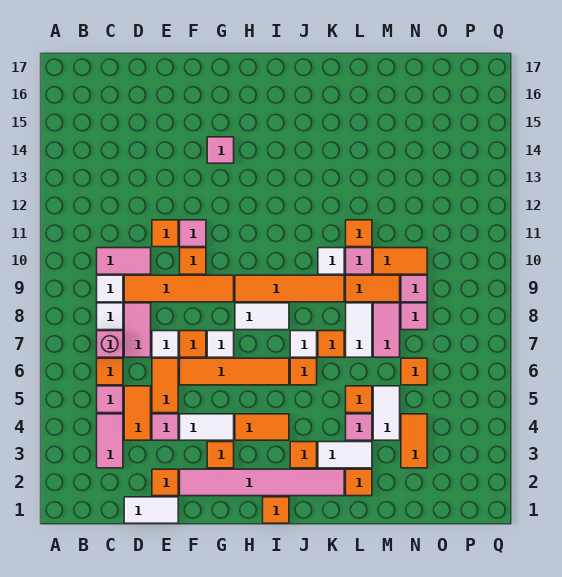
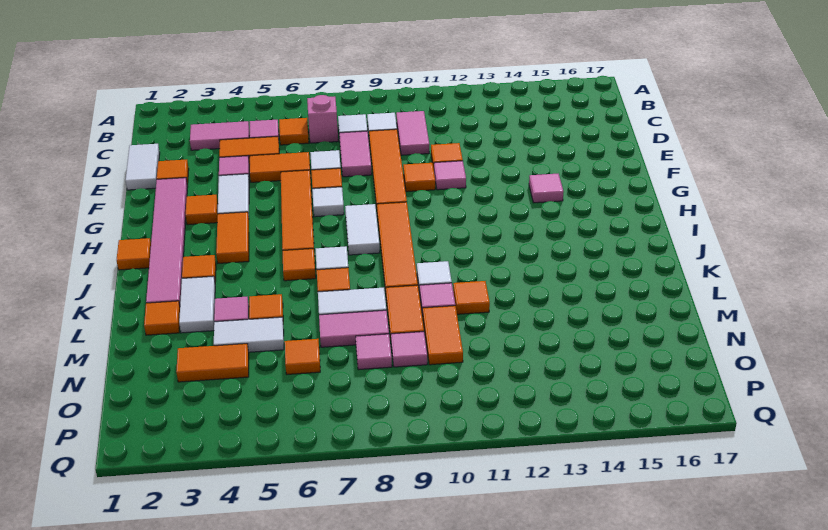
pink tile D7:D8 level 1 -> pink tile D8:E8 level 1

